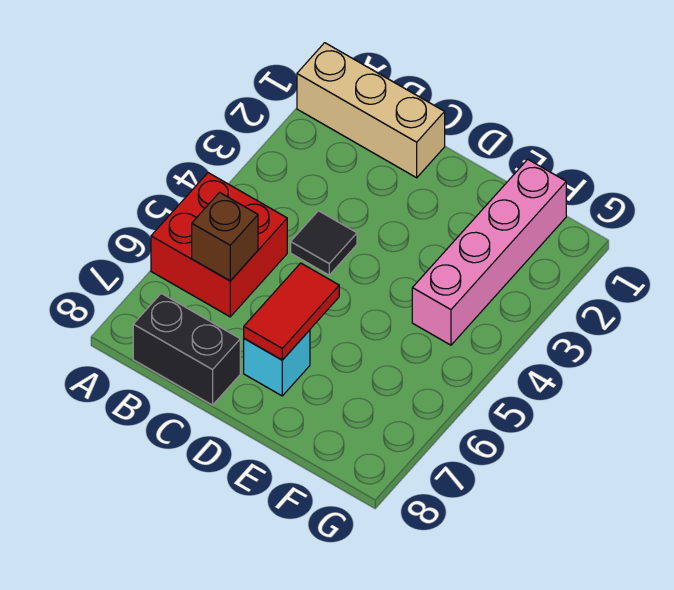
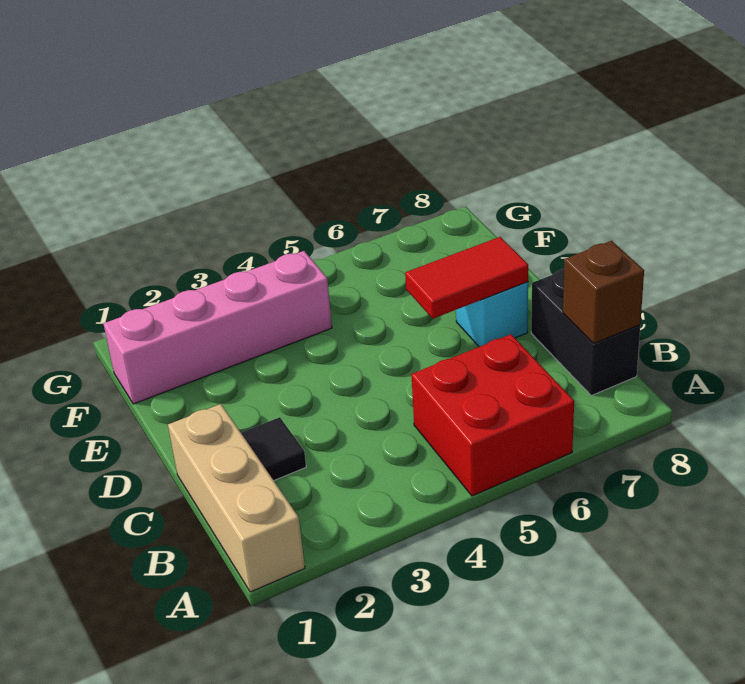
brown brick B6 level 2 -> brown brick B8 level 2
black tile C4 level 1 -> black tile C2 level 1

